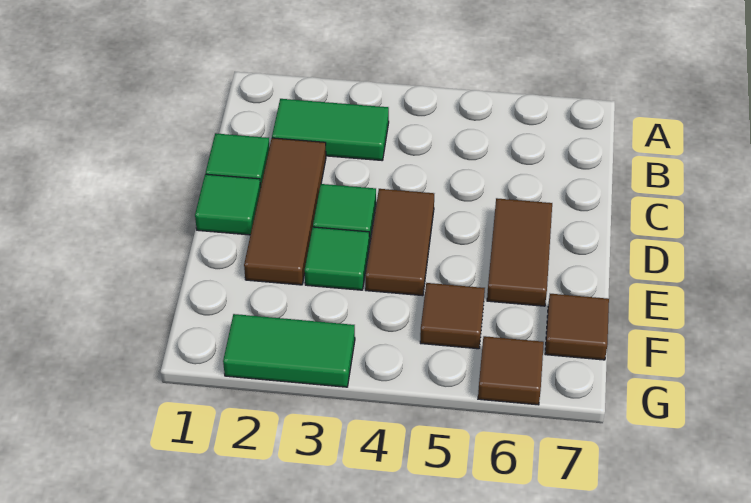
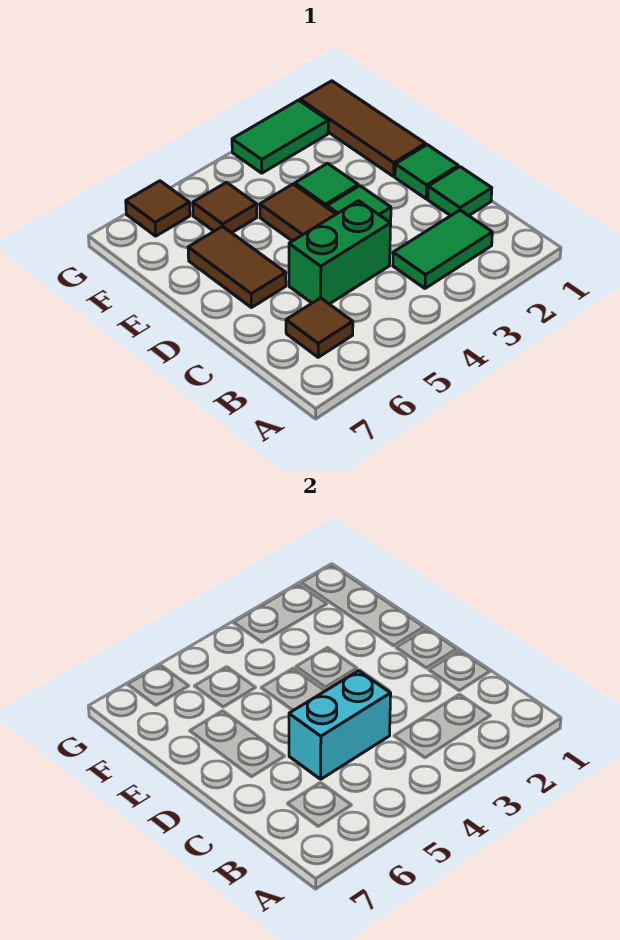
brown tile C2:E2 level 1 -> brown tile E1:G1 level 1
none -> green brick C4:C5 level 1
none -> cyan brick C4:C5 level 2
brown tile F7 level 1 -> brown tile B6 level 1

